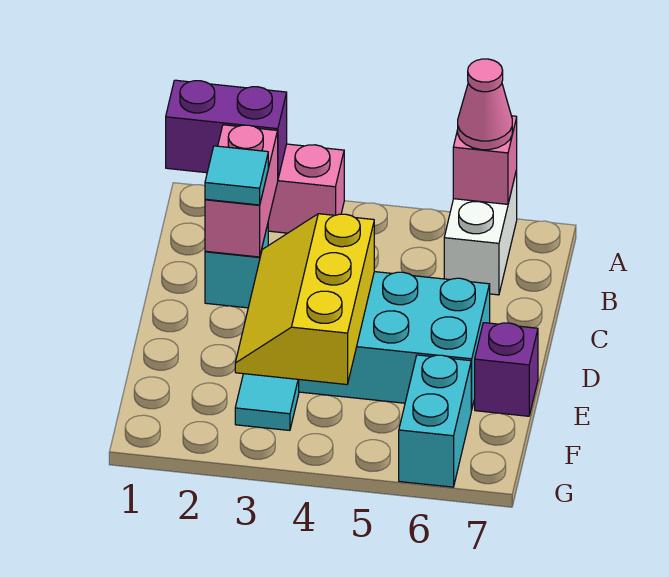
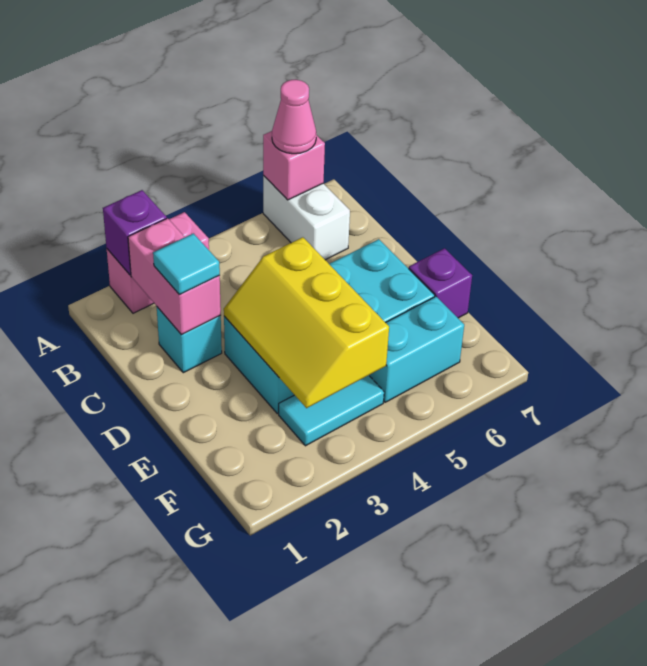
purple brick A1:A2 level 2 -> purple brick A2 level 2
cyan tile F3 level 1 -> cyan tile F3:F4 level 1
cyan brick F6:G6 level 1 -> cyan brick F5:F6 level 1

